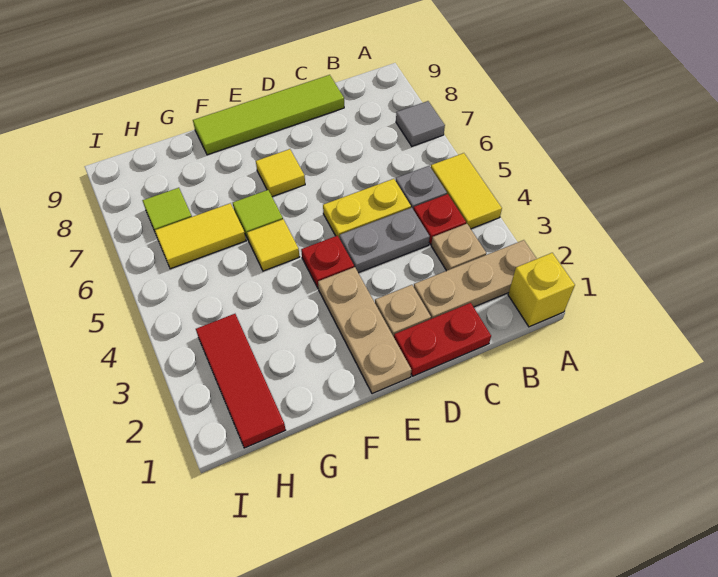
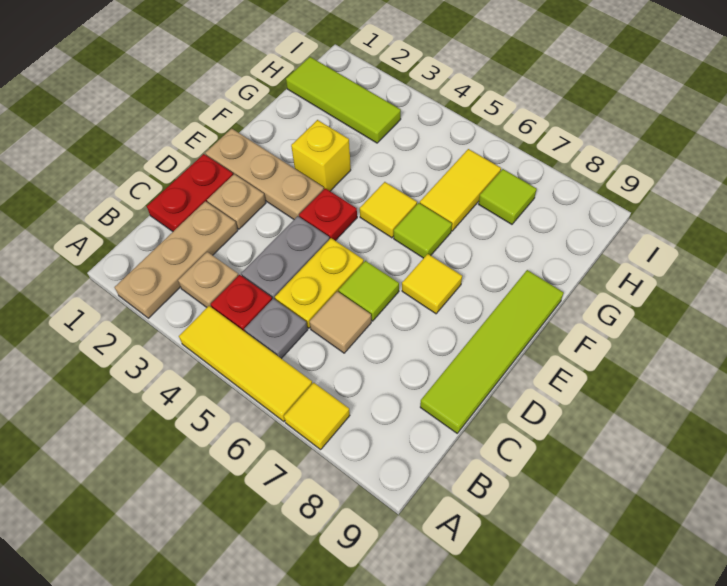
yellow brick A1 level 1 -> yellow brick F3 level 1
yellow tile A4:A5 level 1 -> yellow tile A4:A6 level 1
grey tile A7 level 1 -> yellow tile A7 level 1
none -> tan tile C6 level 1
none -> lime tile D6 level 1
red tile H1:H3 level 1 -> lime tile H1:H3 level 1

